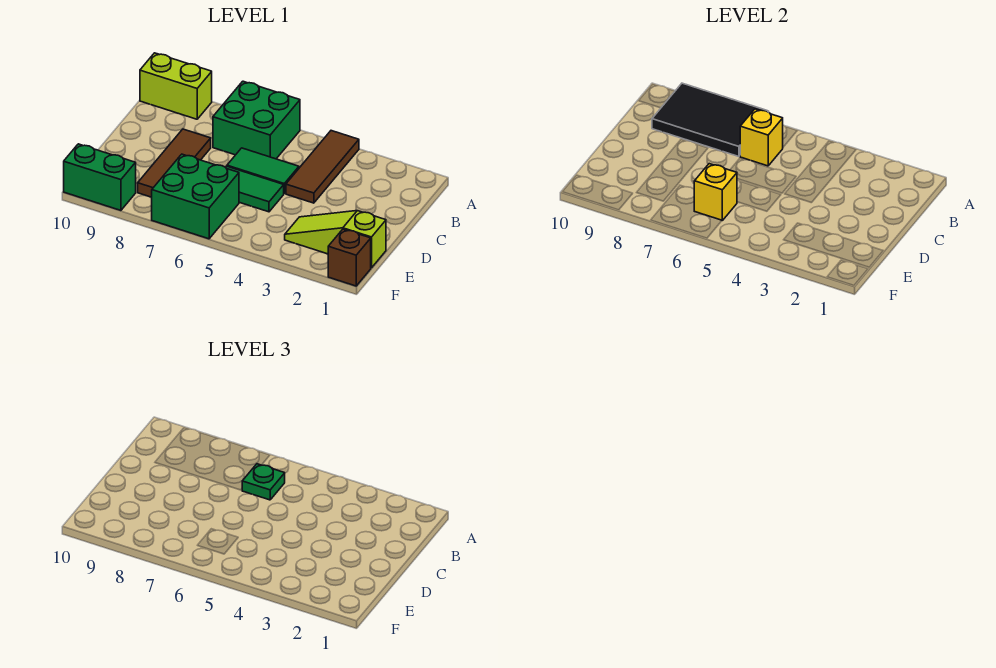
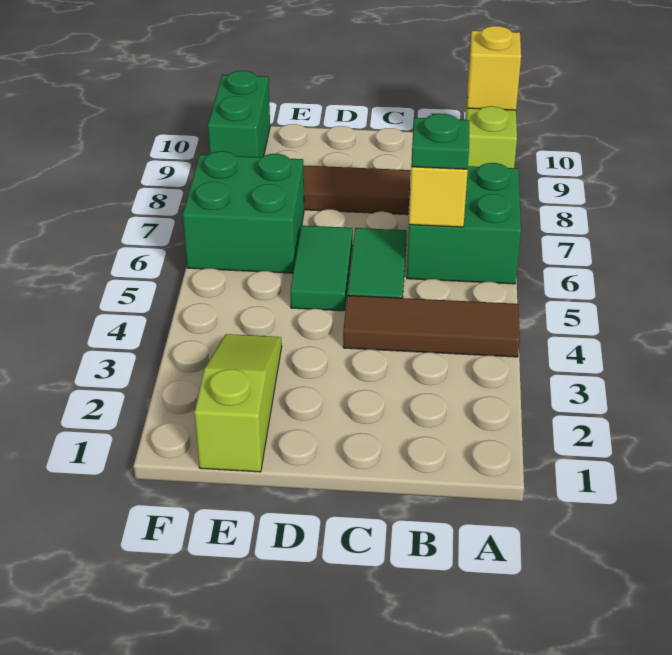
black tile A7:B9 level 2 -> none
yellow brick E6 level 2 -> yellow brick A10 level 2
brown brick F1 level 1 -> none

